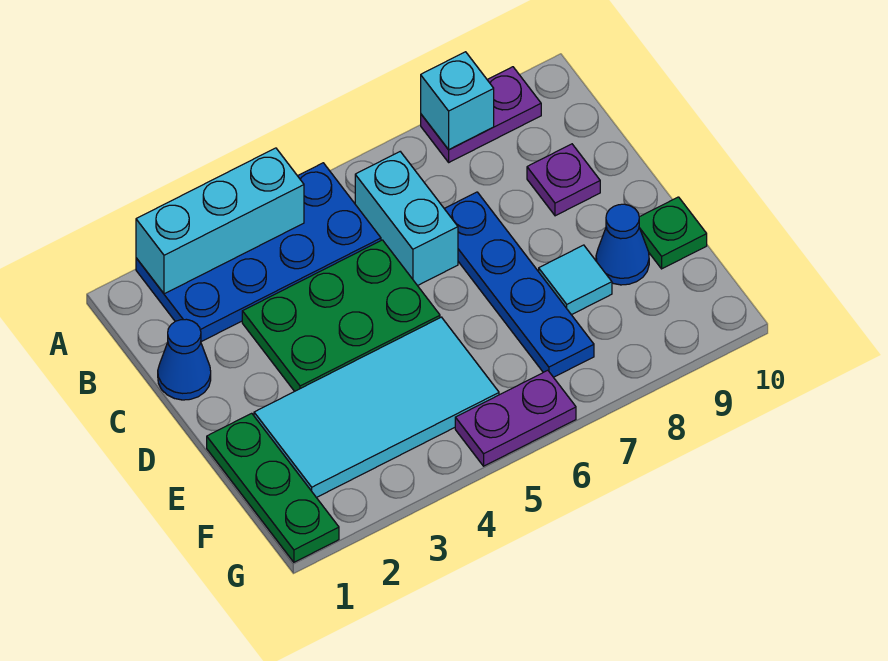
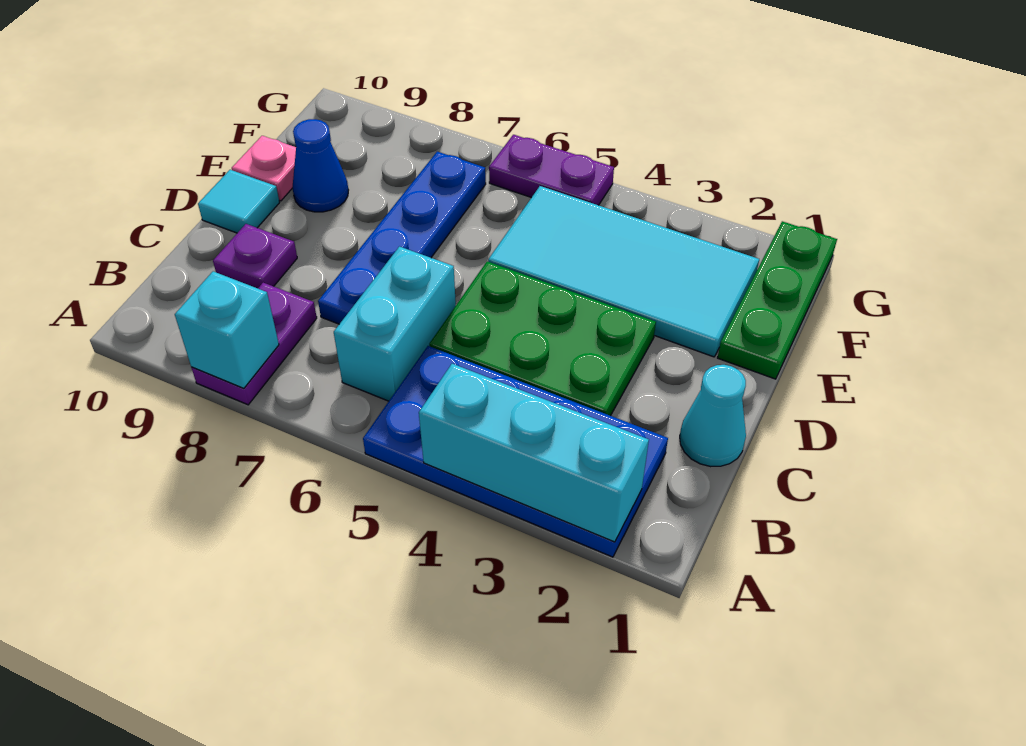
purple plate A8:A9 level 1 -> purple plate A8:B8 level 1
blue cone C1 level 1 -> cyan cone C1 level 1
cyan tile E8 level 1 -> cyan tile D10 level 1
green plate E10 level 1 -> pink plate E10 level 1

